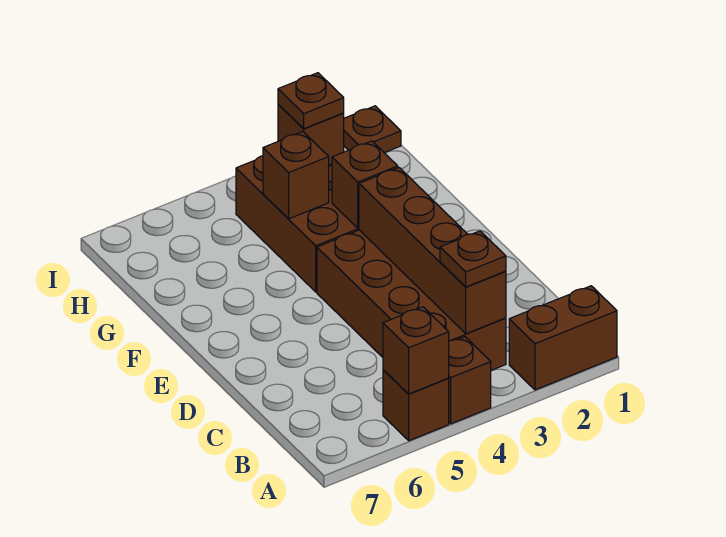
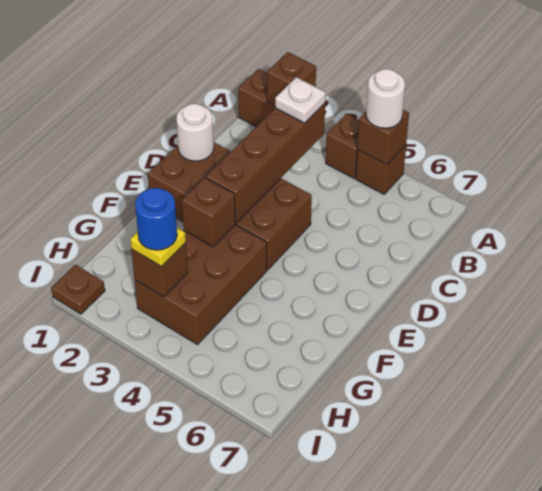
none -> white round brick A5 level 3
brown brick B3:E4 level 1 -> brown brick D1:E4 level 1
brown plate B3 level 3 -> white plate B3 level 3
none -> white round brick D1 level 2
brown brick G4 level 2 -> brown brick A2 level 2
brown plate H3 level 3 -> yellow plate H3 level 3
none -> blue round brick H3 level 4

